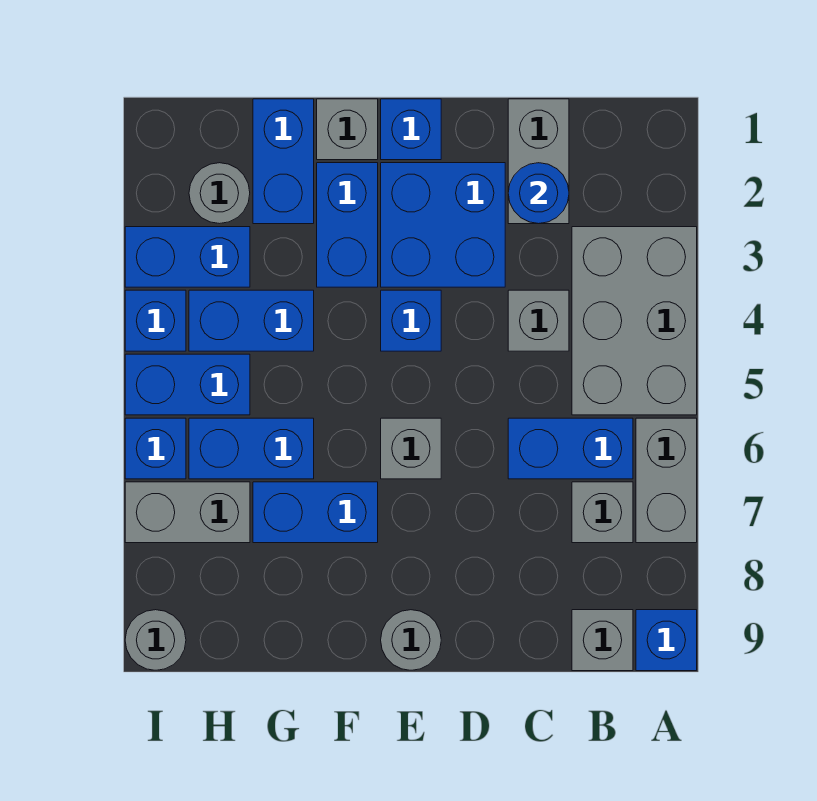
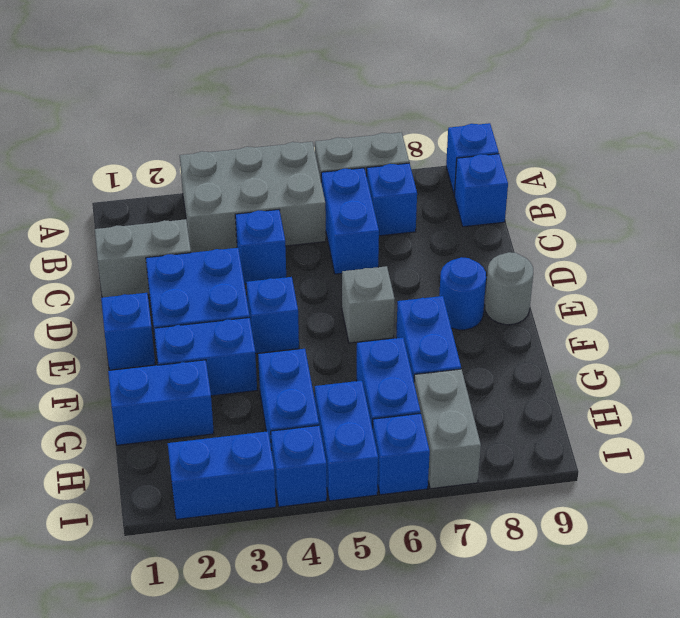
grey brick B7 level 1 -> blue brick B7 level 1
grey brick B9 level 1 -> blue brick B9 level 1
blue round brick C2 level 2 -> blue round brick E8 level 1
grey brick C4 level 1 -> blue brick C4 level 1
grey brick F1 level 1 -> none
grey round brick H2 level 1 -> none
blue brick H3:I3 level 1 -> blue brick I2:I3 level 1
grey round brick I9 level 1 -> none

